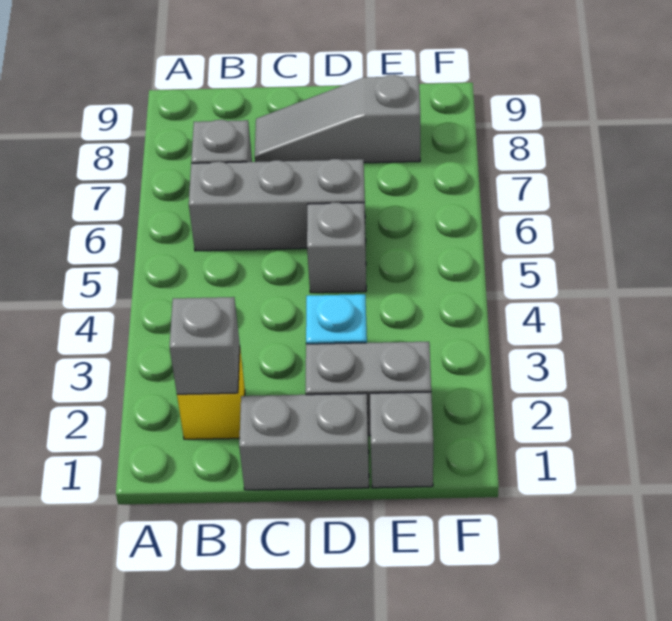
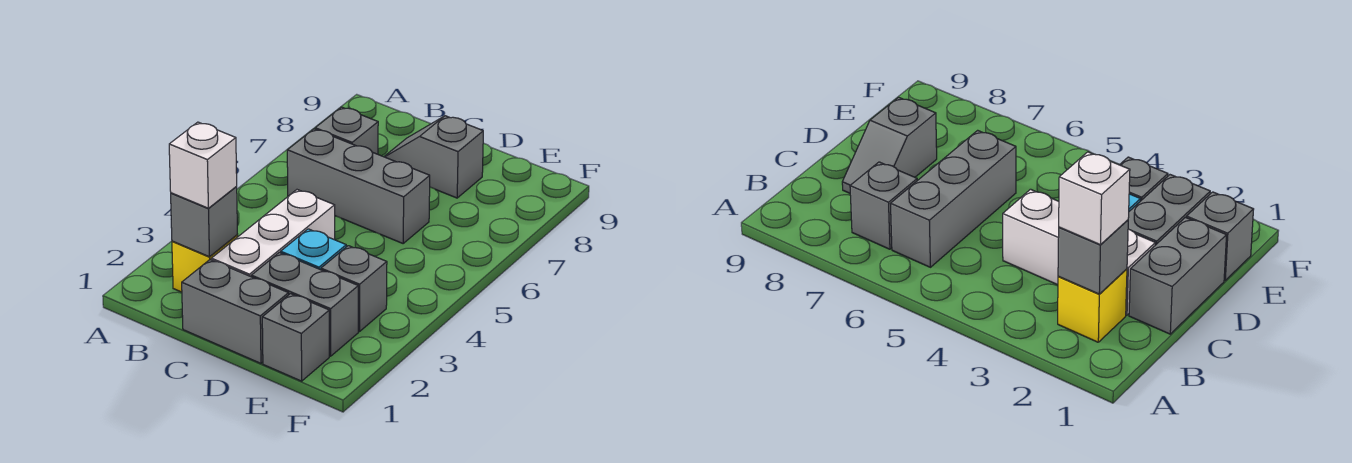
none -> white brick B2 level 3
none -> white brick C2:C4 level 1
grey slope C8:E8 level 1 top E -> grey slope C8:D8 level 1 top D
grey brick D5 level 1 -> grey brick E3 level 1

